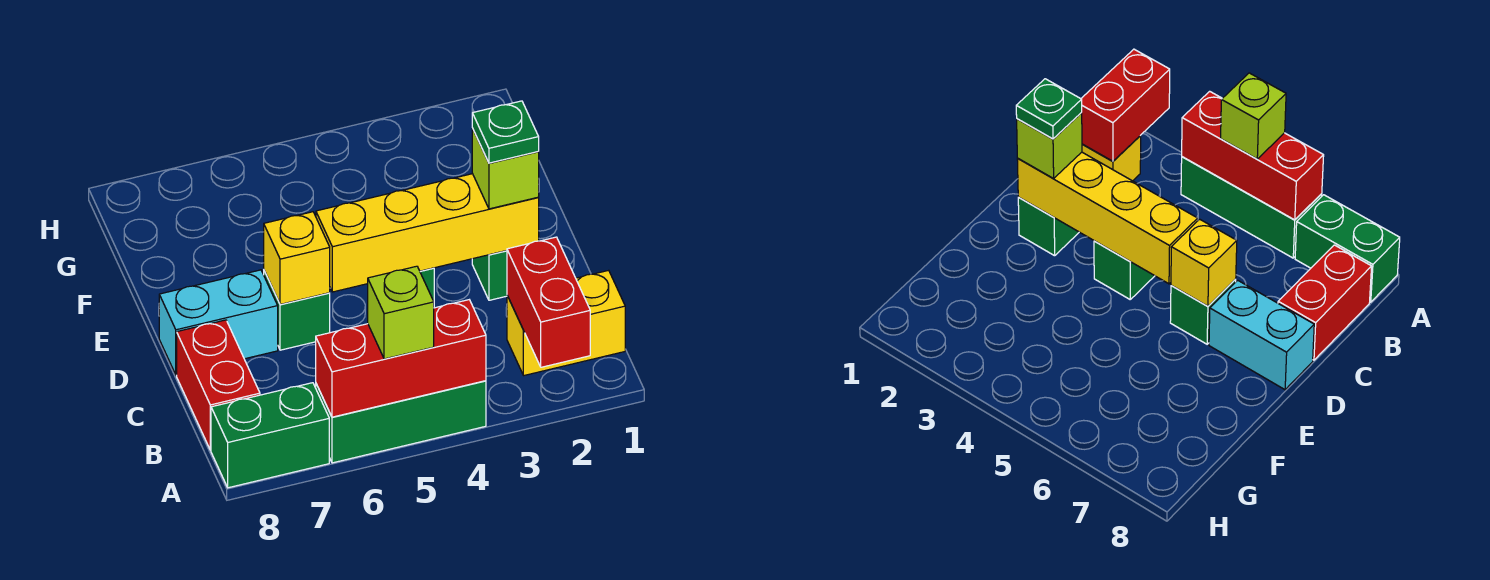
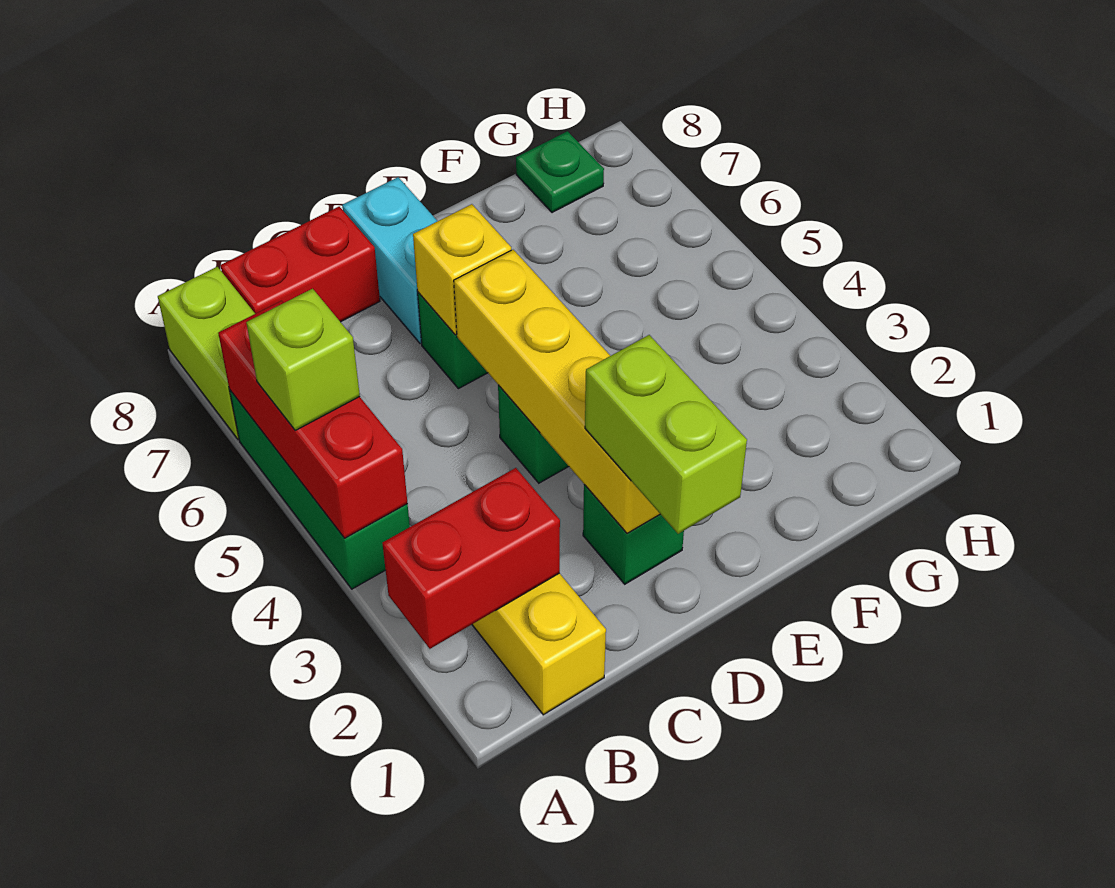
green brick A7:A8 level 1 -> lime brick A7:A8 level 1
lime brick D2 level 3 -> lime brick D1:D2 level 3
green plate D2 level 4 -> green plate G8 level 1

